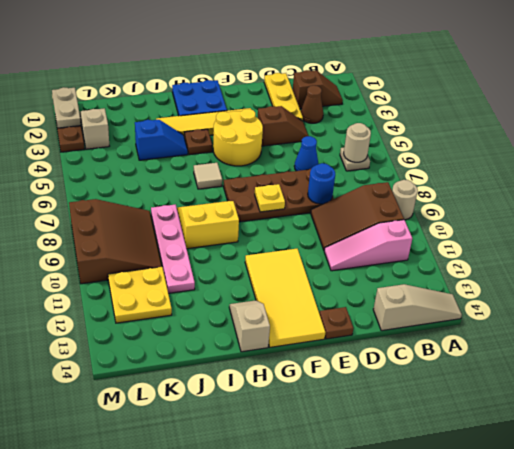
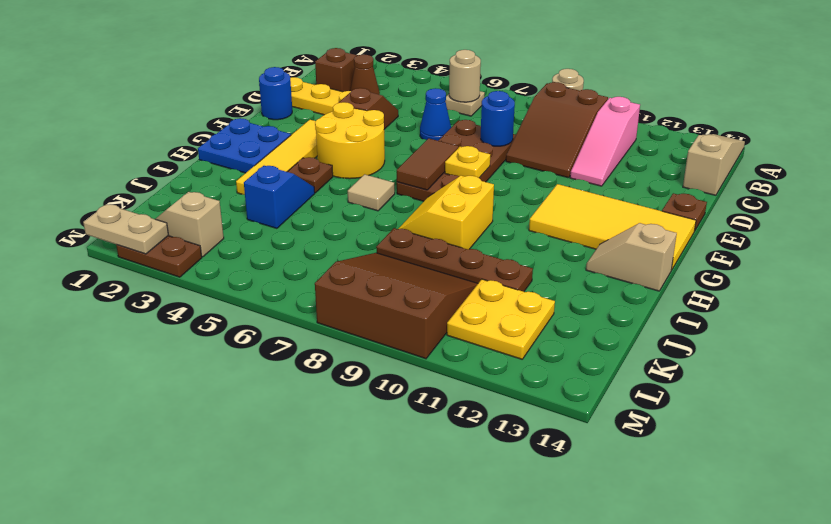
none -> blue round brick E1 level 1
none -> brown tile F7:G7 level 2
pink plate J8:J11 level 1 -> brown plate J8:J11 level 1

